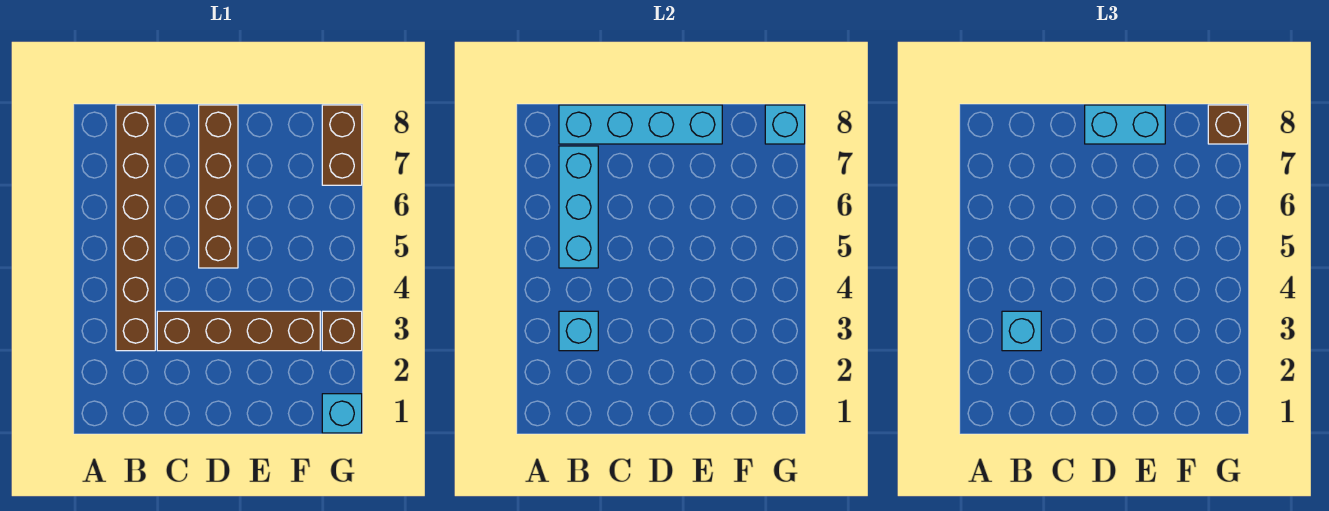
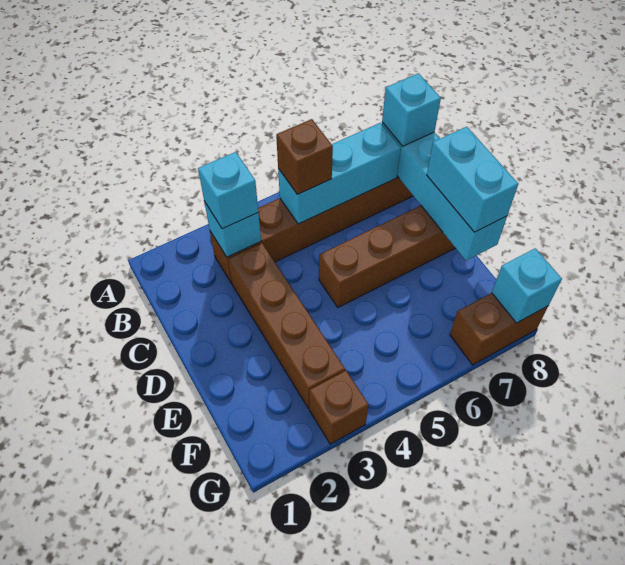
cyan brick G1 level 1 -> cyan brick B8 level 3
brown brick G8 level 3 -> brown brick B5 level 3

